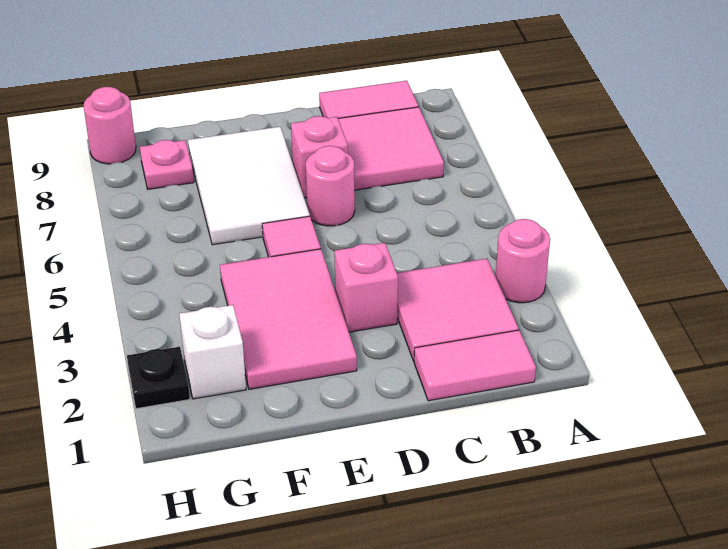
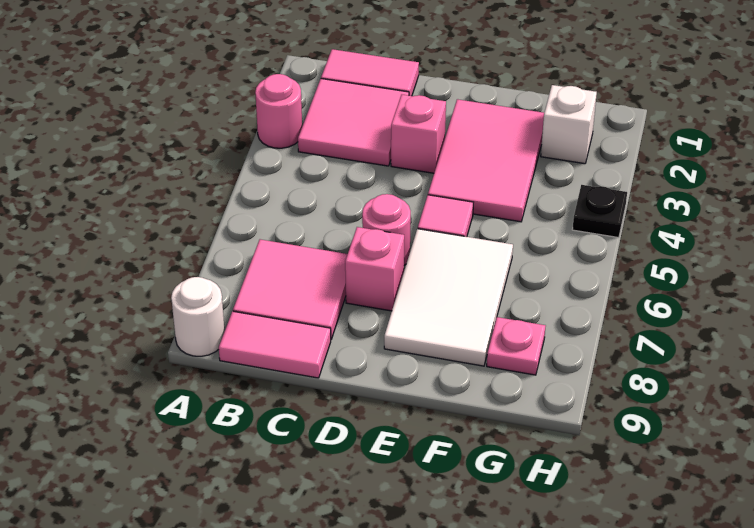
none -> white round brick A9 level 1
black plate H2 level 1 -> black plate H4 level 1
pink round brick H9 level 1 -> none

